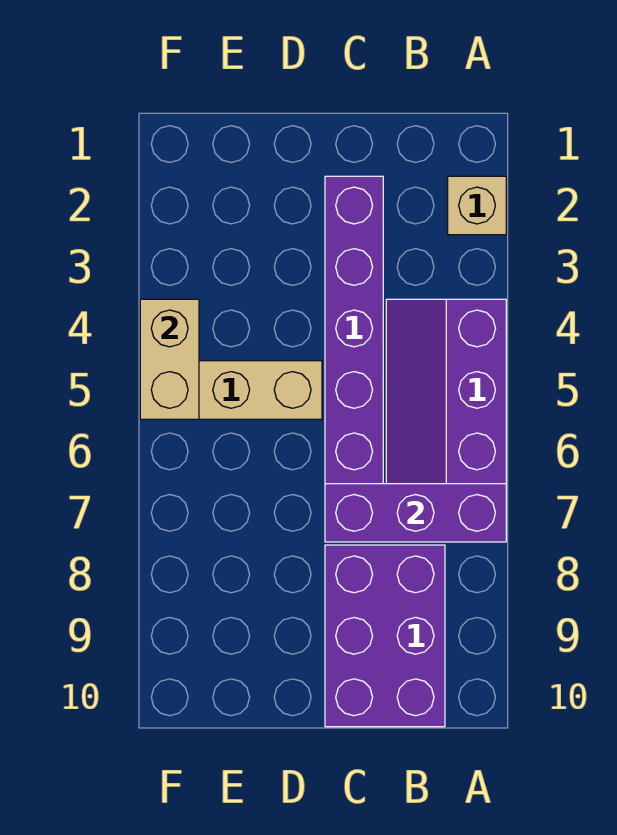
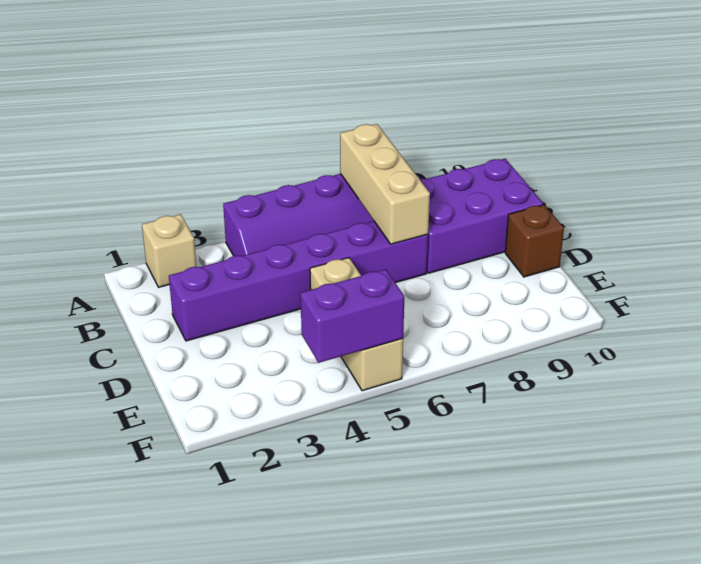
purple brick A7:C7 level 2 -> tan brick A7:C7 level 2
none -> brown brick D10 level 1
tan brick F4:F5 level 2 -> purple brick F4:F5 level 2

